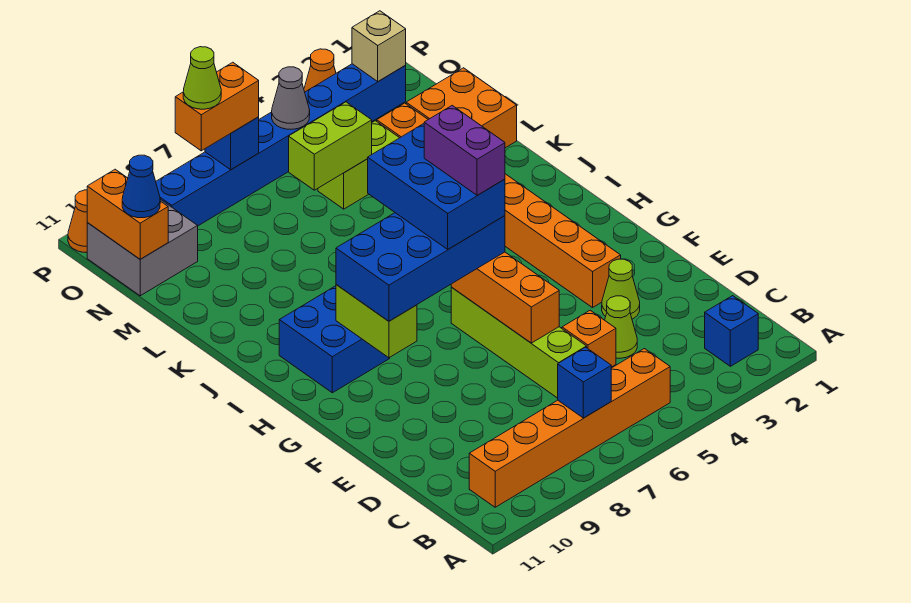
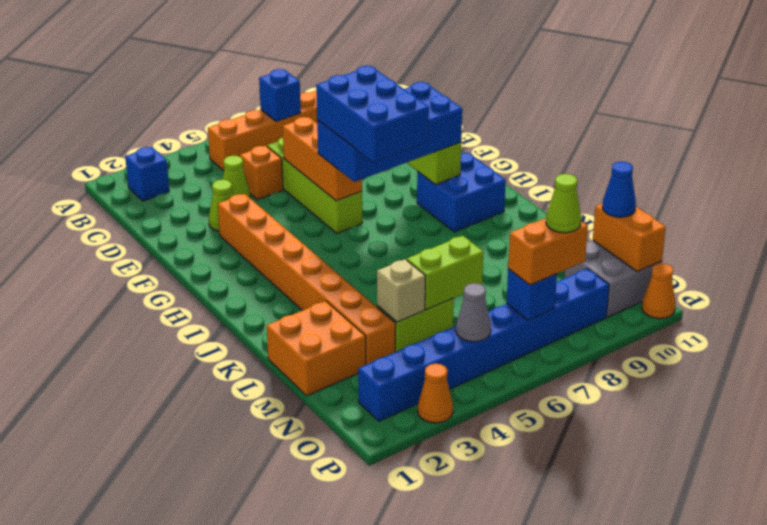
purple brick G6:H6 level 5 -> none
tan brick O2 level 2 -> tan brick M4 level 2

